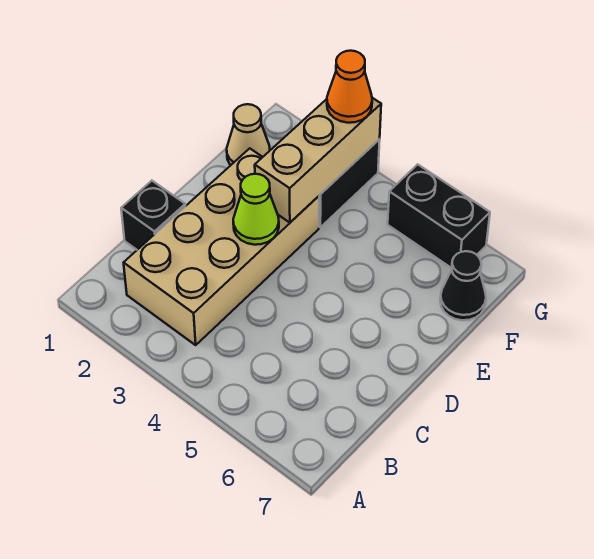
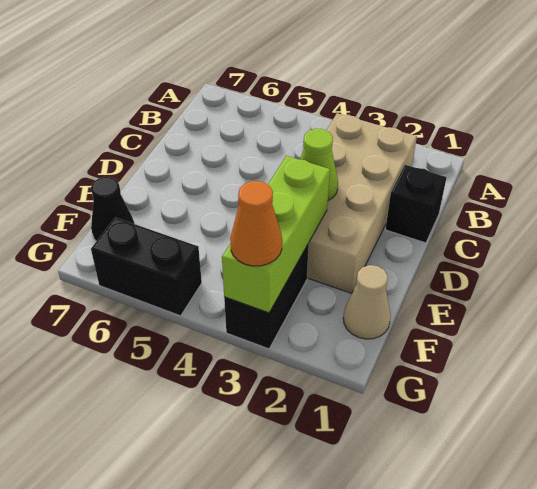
tan brick E3:G3 level 2 -> lime brick E3:G3 level 2

